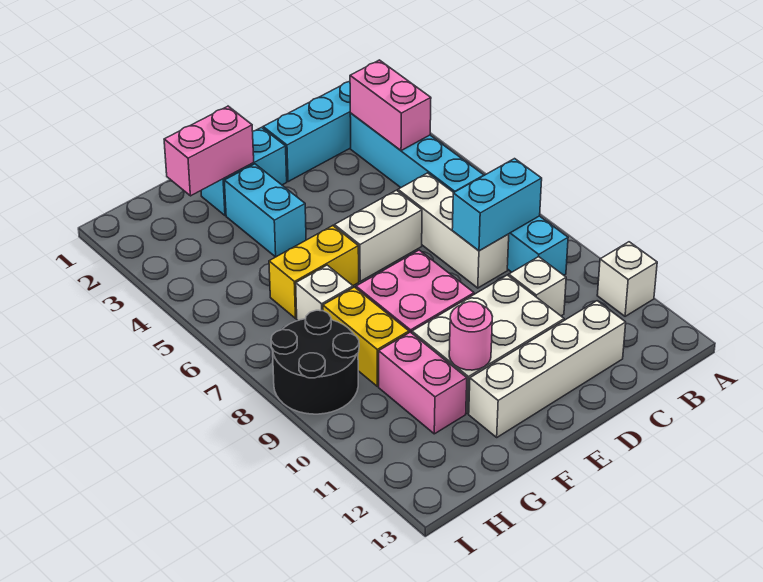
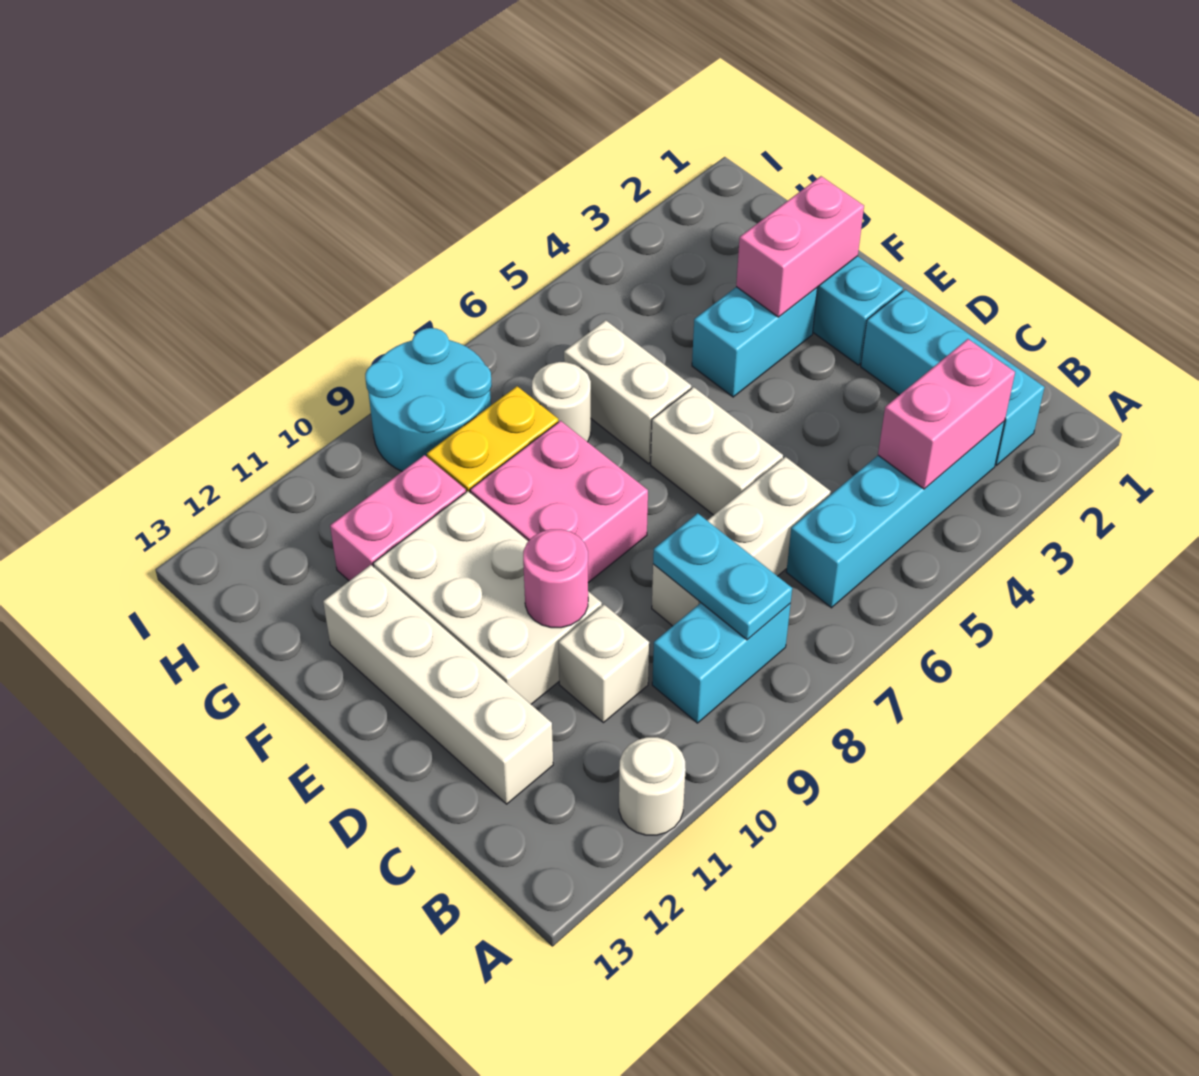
white brick A11 level 1 -> white round brick A11 level 1
cyan brick B8:C8 level 2 -> cyan plate B8:C8 level 2
pink brick F2:G2 level 2 -> pink brick F2:F3 level 2
yellow brick F6:G6 level 1 -> white brick F6:G6 level 1
pink round brick F11 level 2 -> pink round brick D10 level 2
white brick G7 level 1 -> white round brick G7 level 1
black round brick H8:I9 level 1 -> cyan round brick H8:I9 level 1

